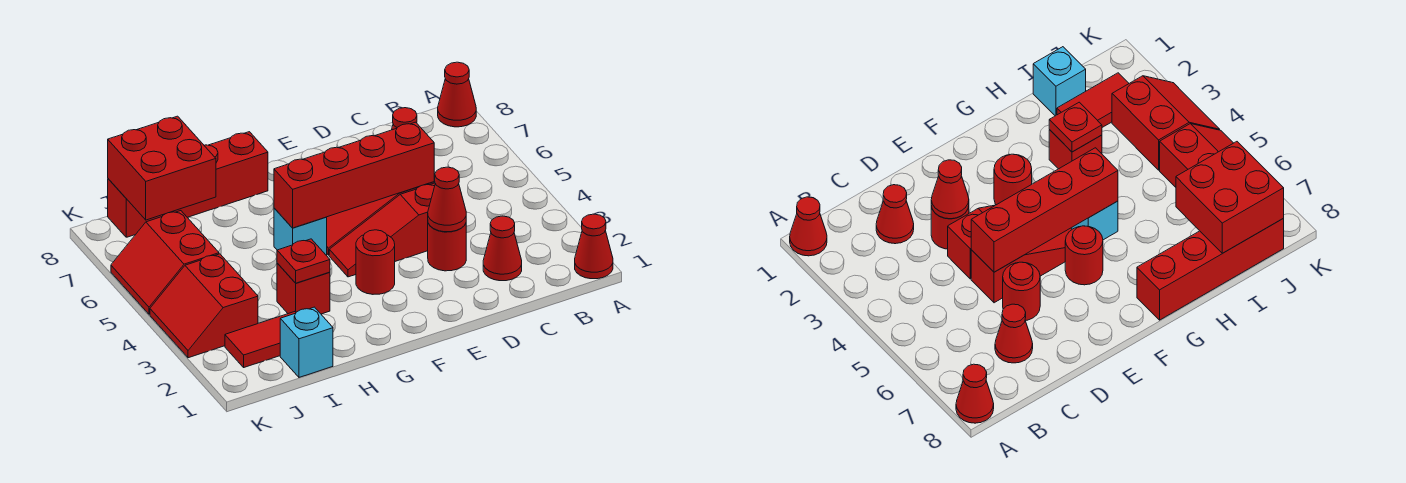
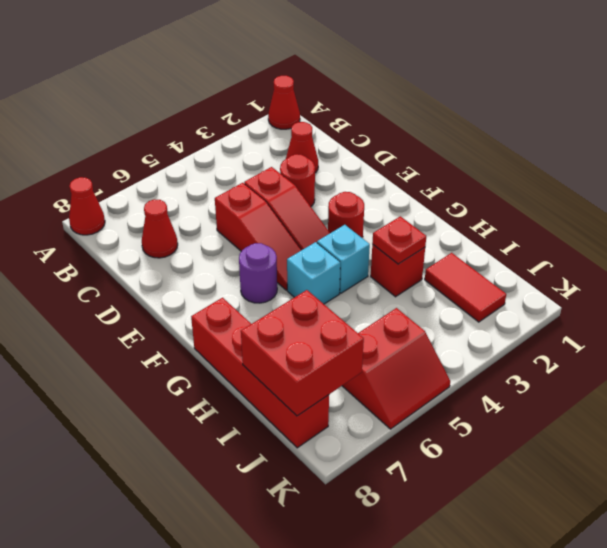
red cone D3 level 2 -> none
red brick D5:G5 level 2 -> none
red round brick D6 level 1 -> none
red round brick F6 level 1 -> purple round brick F6 level 1
cyan brick I1 level 1 -> cyan brick G4 level 1
red slope J3:K4 level 1 top J -> none

